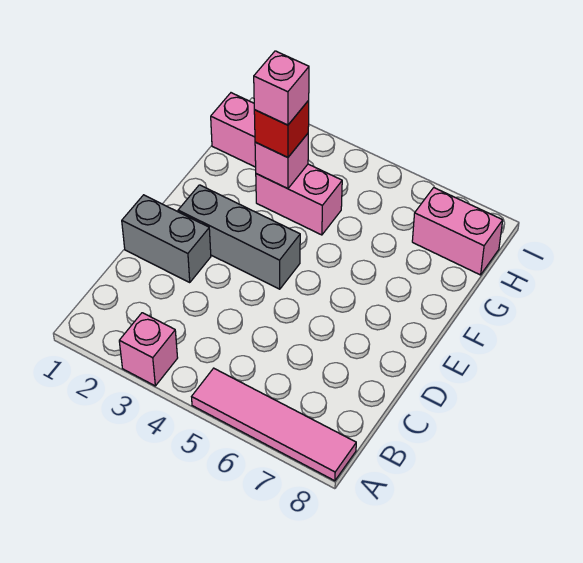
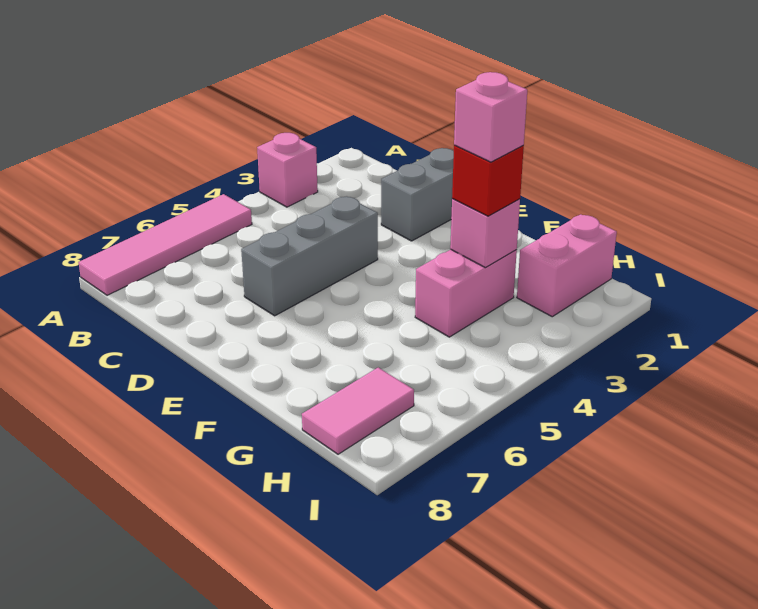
grey brick E2:E4 level 1 -> grey brick D4:D6 level 1
pink brick H7:H8 level 1 -> pink tile H7:H8 level 1

